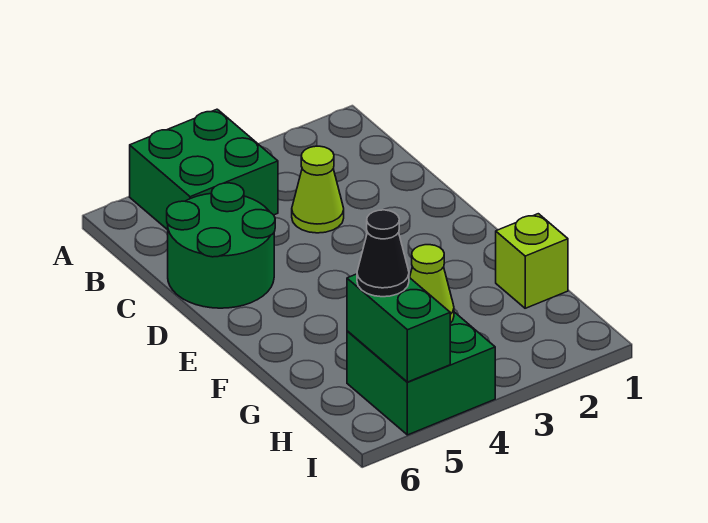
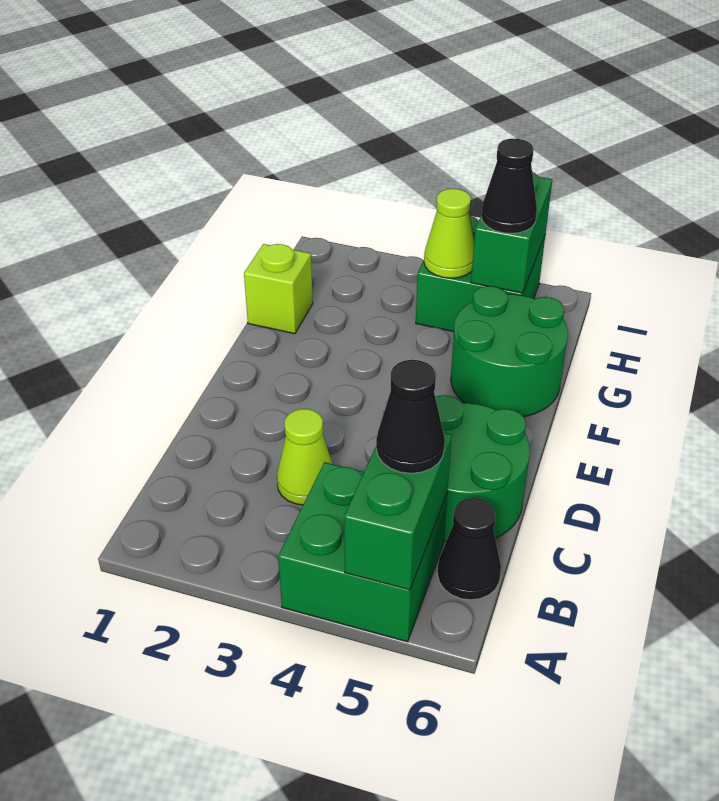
none -> green brick A5:B5 level 2
none -> black cone B5 level 3
none -> black cone B6 level 1
none -> green round brick F5:G6 level 1

